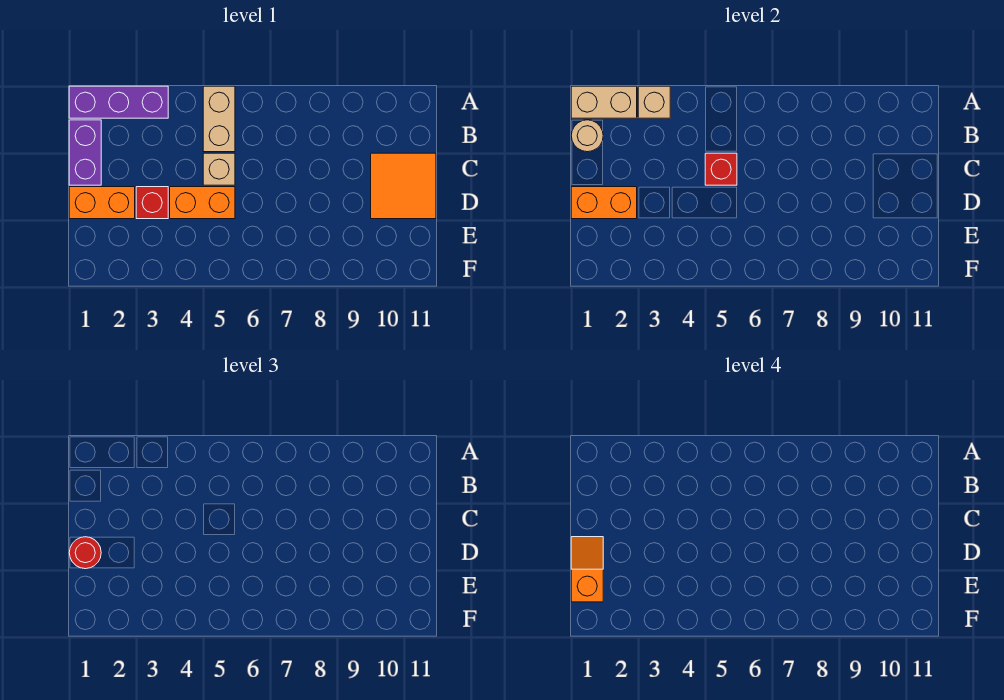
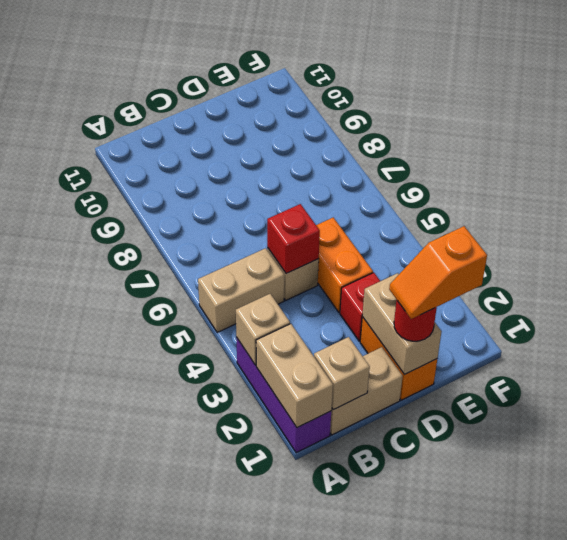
purple brick B1:C1 level 1 -> tan brick B1:C1 level 1
tan round brick B1 level 2 -> tan brick B1 level 2
orange tile C10:D11 level 1 -> none
orange brick D1:D2 level 2 -> tan brick D1:D2 level 2

